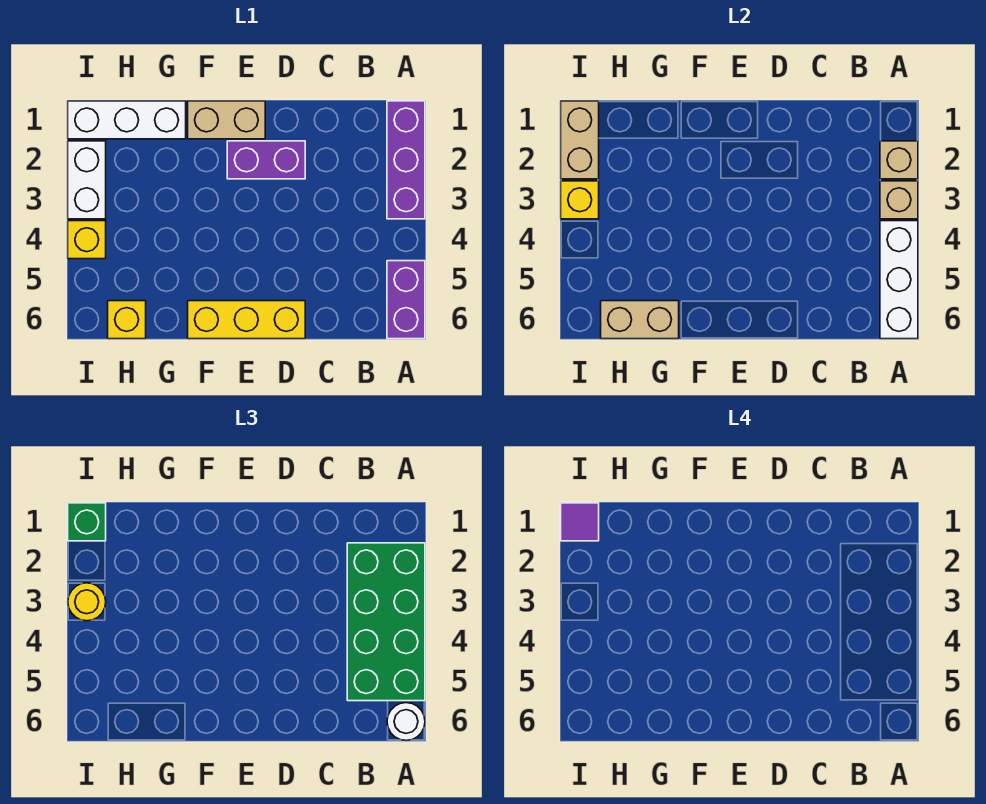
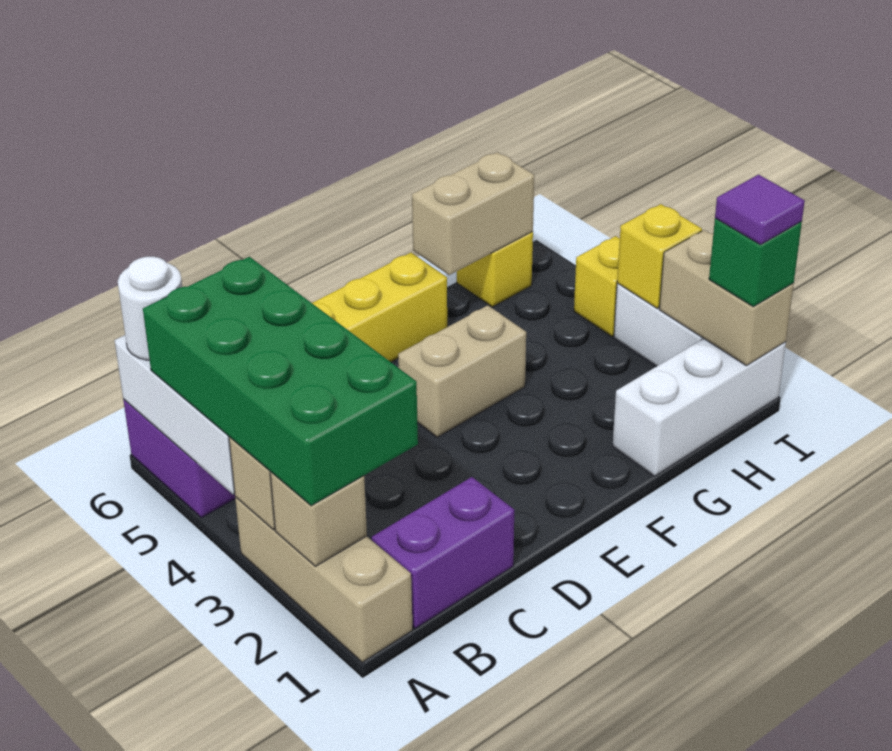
purple brick A1:A3 level 1 -> tan brick A1:A3 level 1
purple brick D2:E2 level 1 -> purple brick B1:C1 level 1
tan brick E1:F1 level 1 -> tan brick E4:F4 level 1
yellow round brick I3 level 3 -> none

